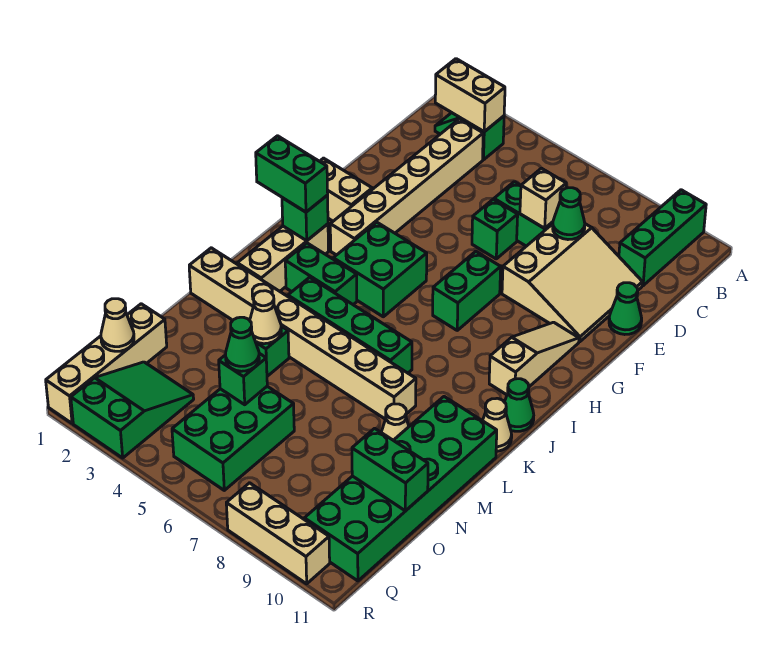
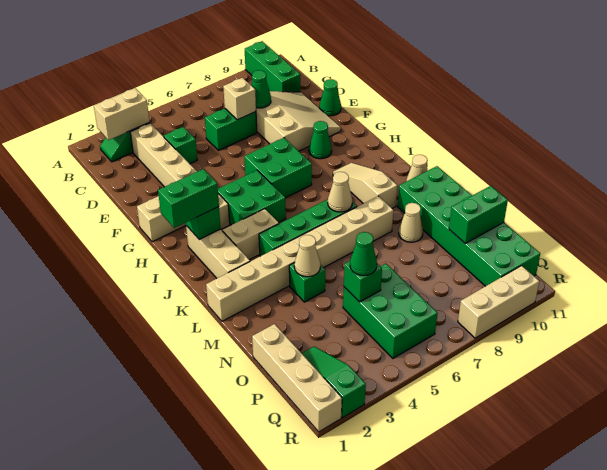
green brick E6 level 1 -> green brick D4 level 1
green brick G7:H7 level 1 -> green brick G6:H7 level 1
tan slope G10:I10 level 1 top I -> tan slope I9:K9 level 1 top K
green brick J3:J4 level 1 -> tan brick J3:J4 level 1
green cone J11 level 1 -> green cone G9 level 1
tan cone P1 level 2 -> tan cone K7 level 2
green slope P2:R3 level 1 top R -> green slope P2:R2 level 1 top R

